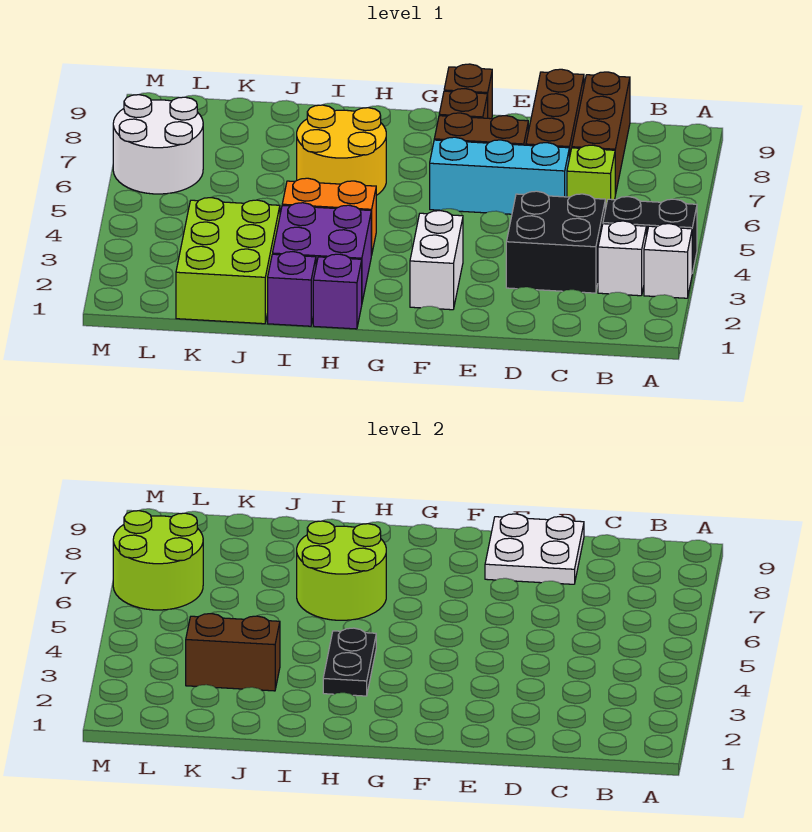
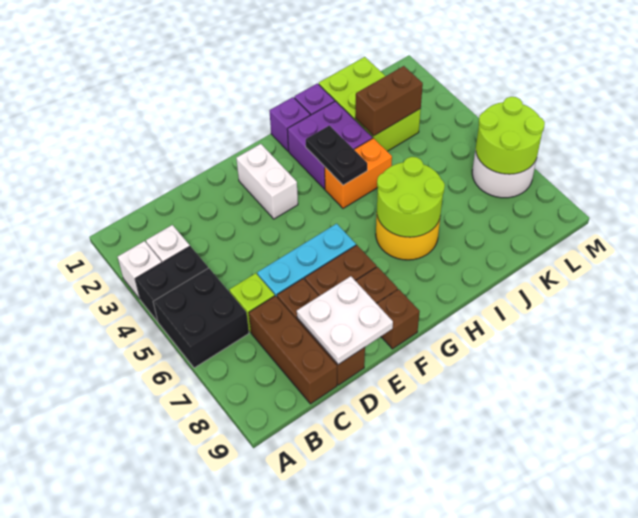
black brick C3:D4 level 1 -> black brick A5:B6 level 1

